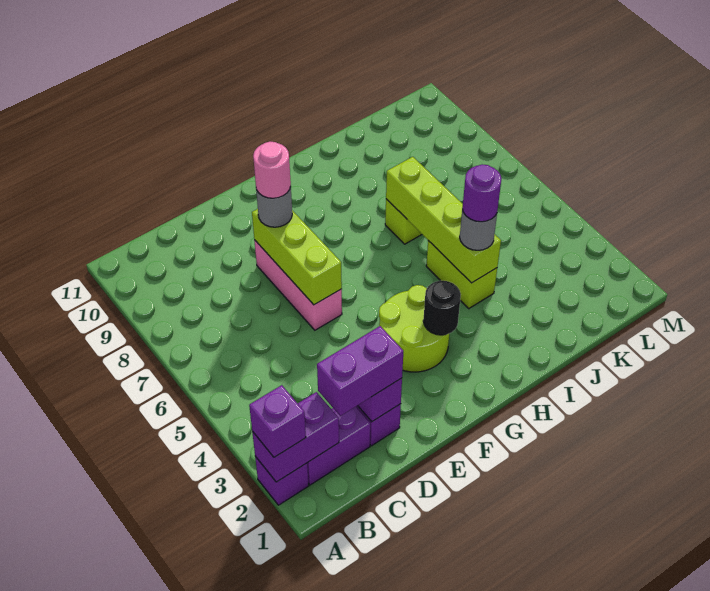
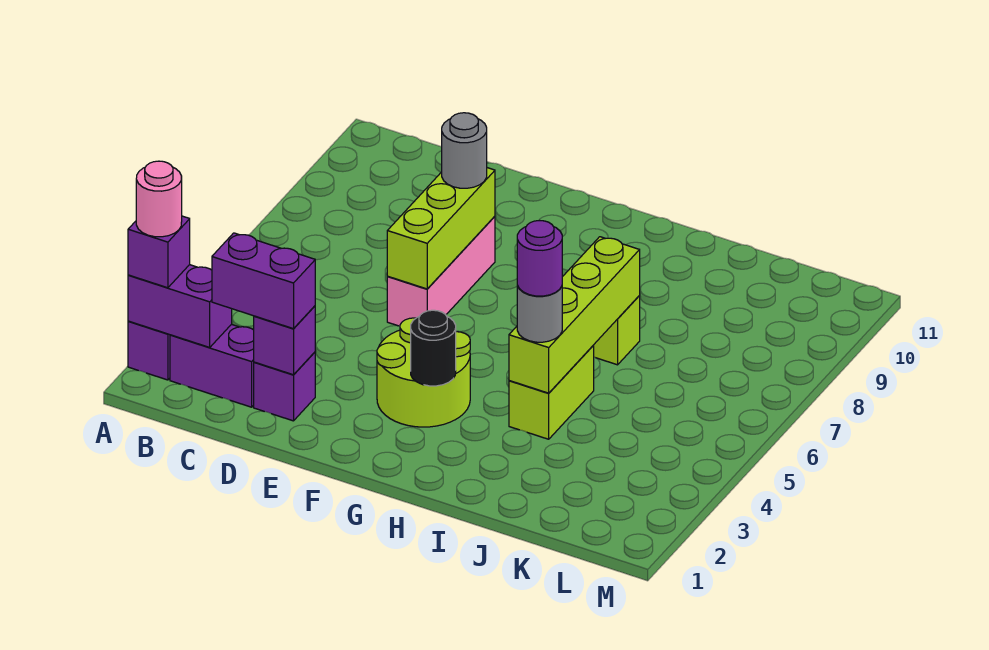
pink round brick E8 level 4 -> pink round brick A2 level 4

